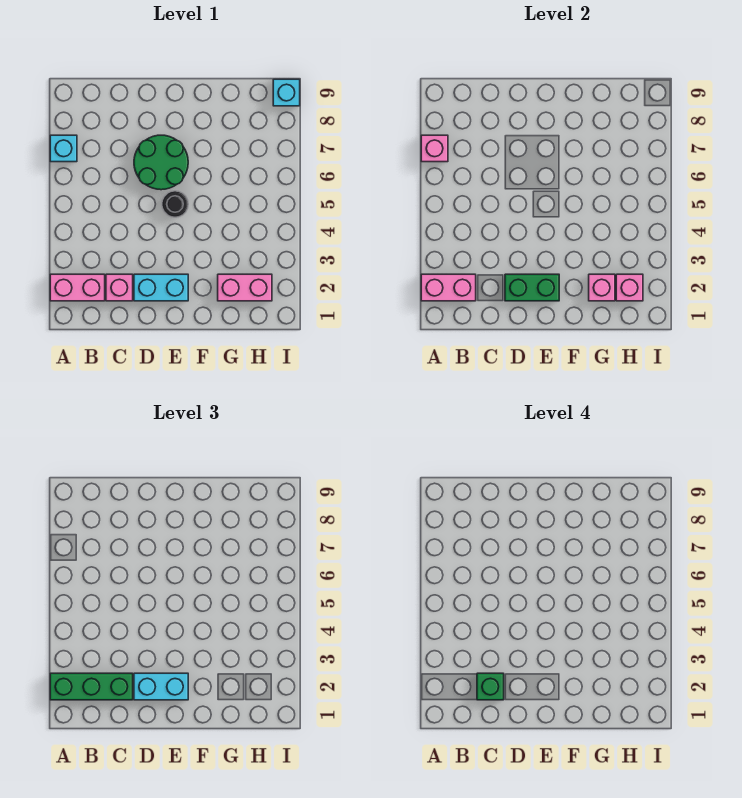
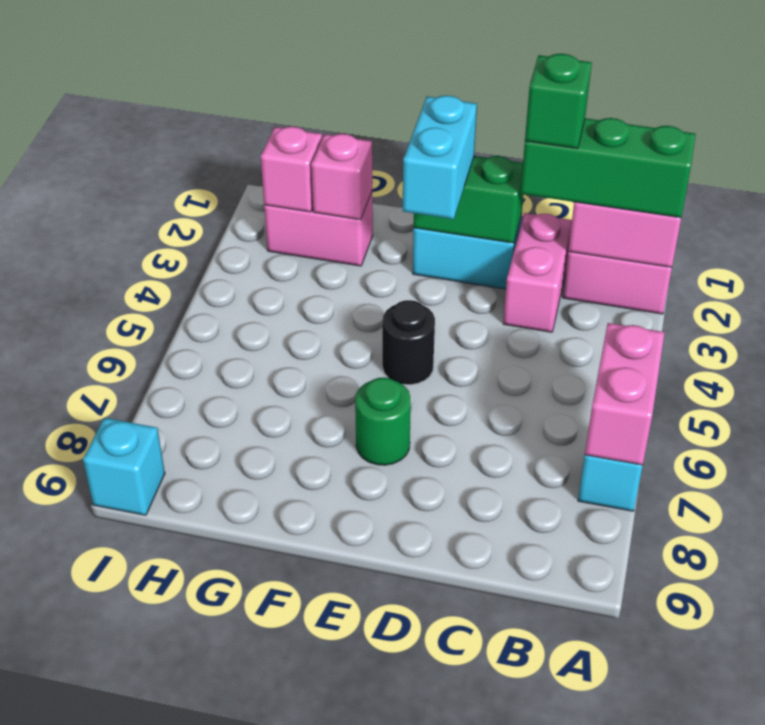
pink brick A7 level 2 -> pink brick A6:A7 level 2
pink brick C2 level 1 -> pink brick C2:C3 level 1
cyan brick D2:E2 level 3 -> cyan brick E2:E3 level 3
green round brick D6:E7 level 1 -> green round brick E7 level 1

